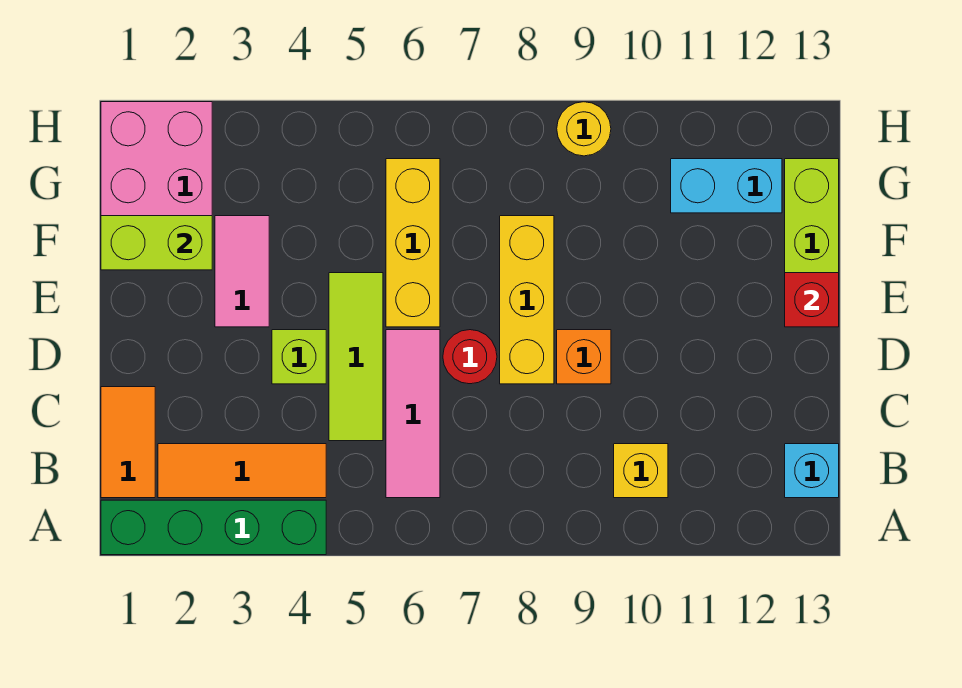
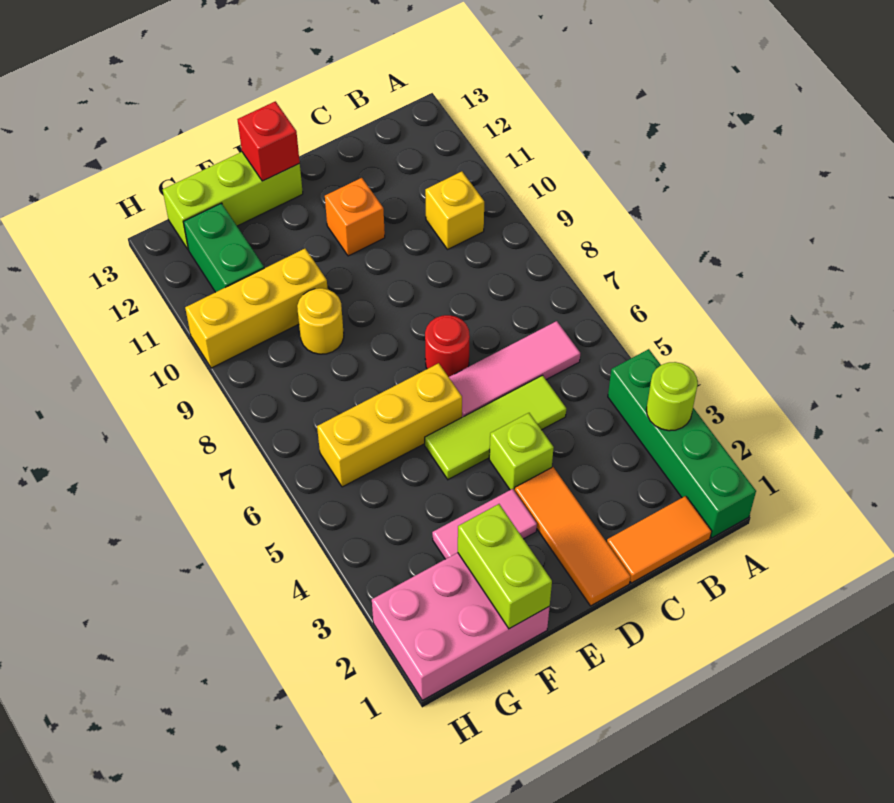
none -> lime round brick A3 level 2
orange tile B2:B4 level 1 -> orange tile D1:D3 level 1
cyan brick B13 level 1 -> none
yellow brick D8:F8 level 1 -> yellow brick F10:H10 level 1
orange brick D9 level 1 -> orange brick D11 level 1
cyan brick G11:G12 level 1 -> green brick G11:G12 level 1
yellow round brick H9 level 1 -> yellow round brick F9 level 1

